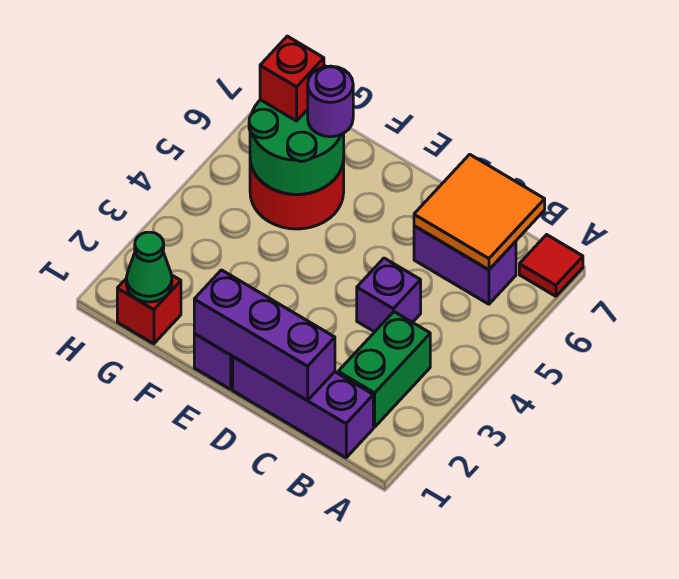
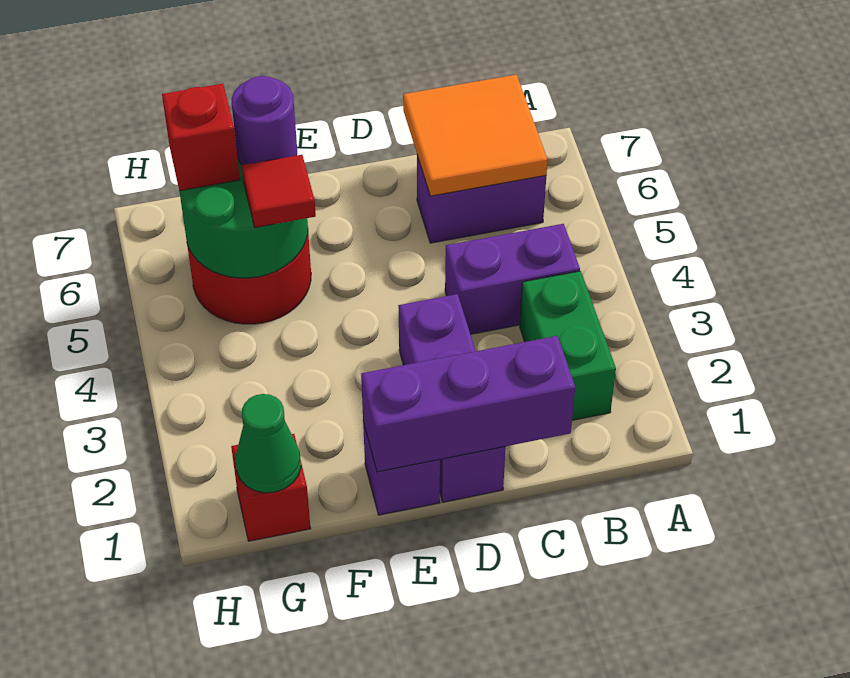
red tile A7 level 1 -> red tile F5 level 3
purple brick B1:D1 level 1 -> purple brick D1:D3 level 1
purple brick C4 level 1 -> purple brick B4:C4 level 1

